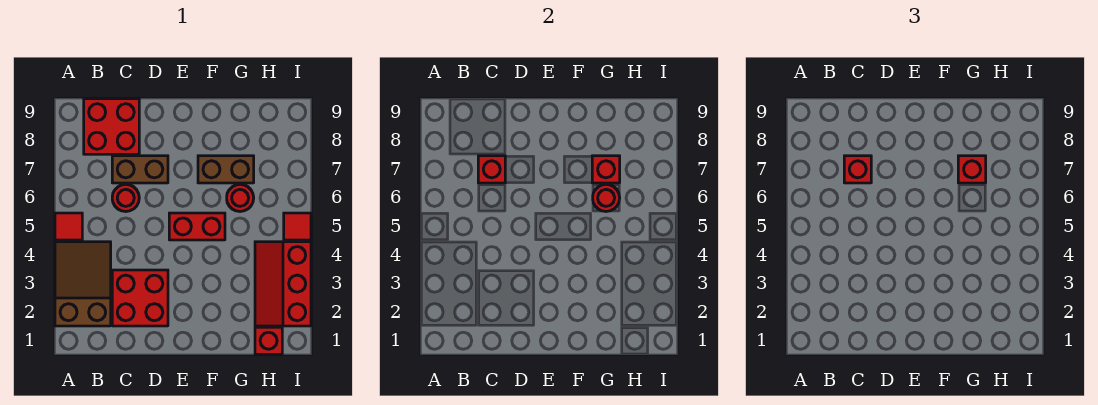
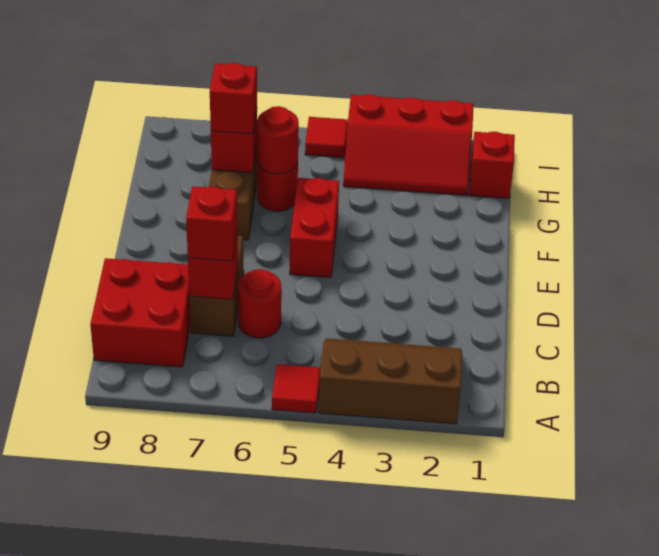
brown slope A2:B4 level 1 top 2 -> brown slope A2:B4 level 1 top A
red brick C2:D3 level 1 -> none

